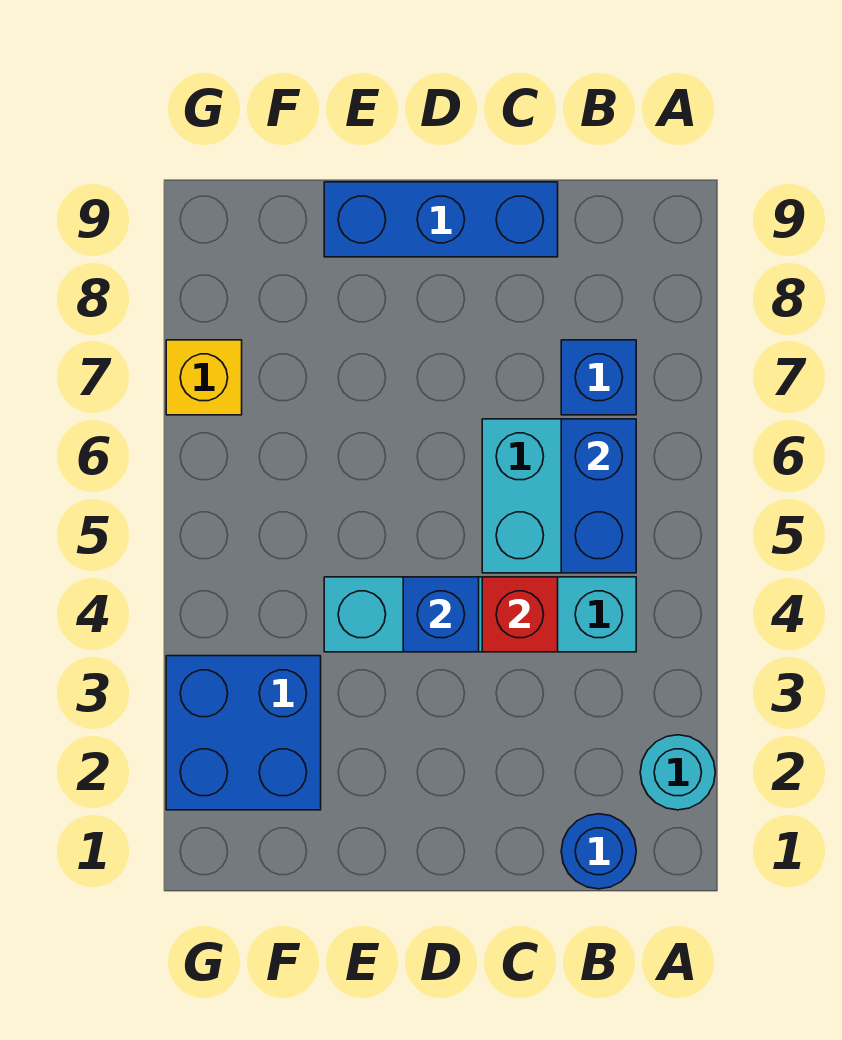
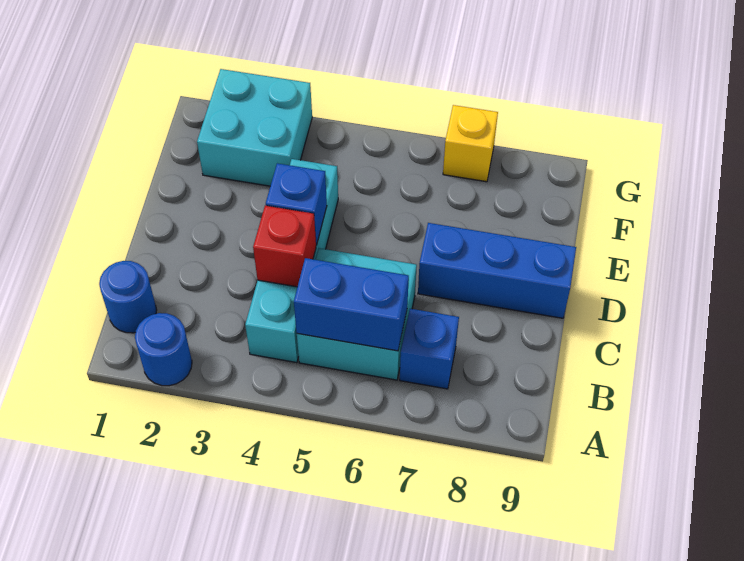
cyan round brick A2 level 1 -> blue round brick A2 level 1
blue brick C9:E9 level 1 -> blue brick D7:D9 level 1
blue brick F2:G3 level 1 -> cyan brick F2:G3 level 1

